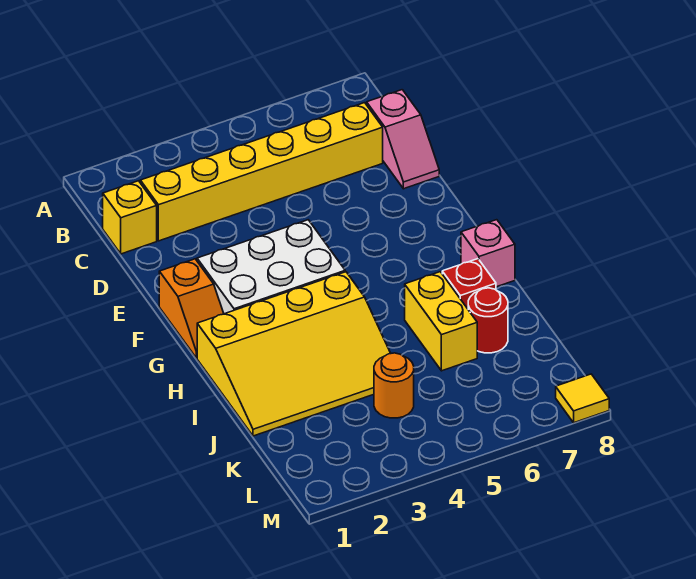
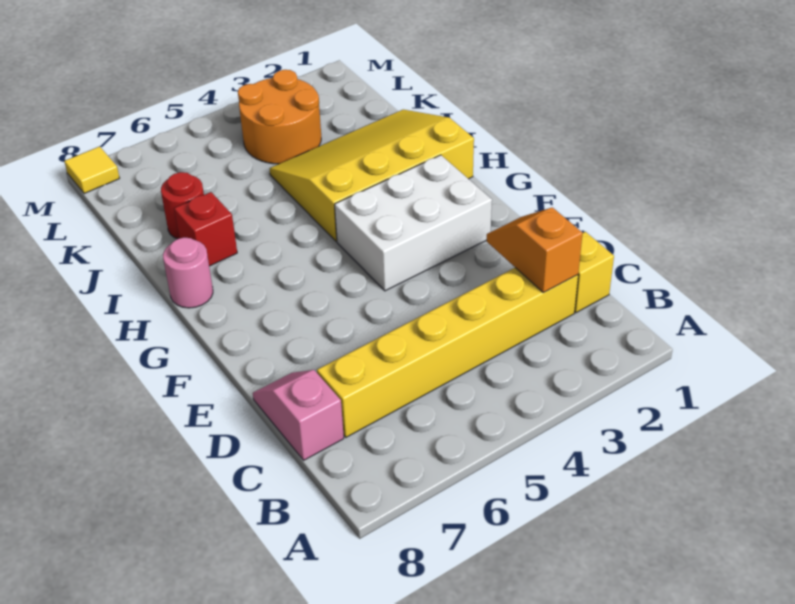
orange slope F1:G1 level 1 top F -> orange slope C2:D2 level 2 top C
pink brick H8 level 1 -> pink round brick H8 level 1
yellow brick I6:J6 level 1 -> none
orange round brick K4 level 1 -> orange round brick K3:L4 level 1

